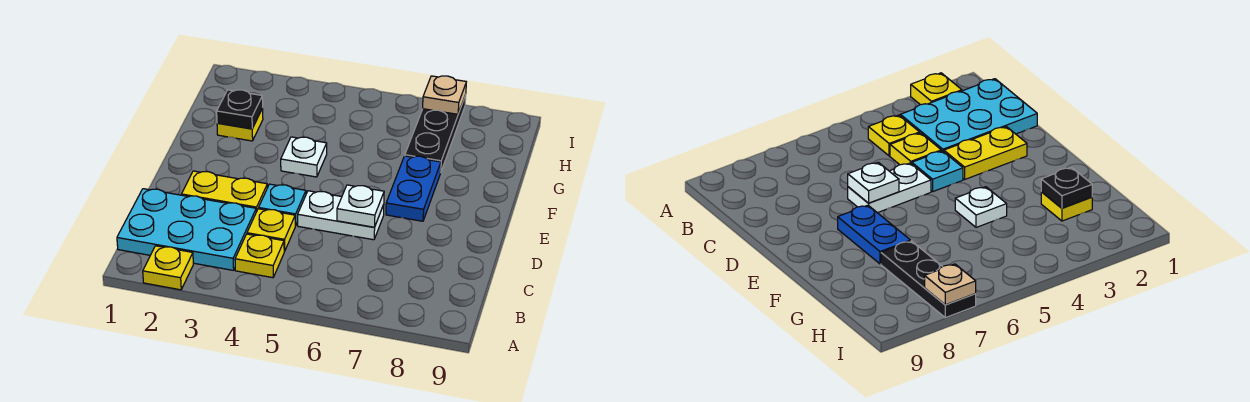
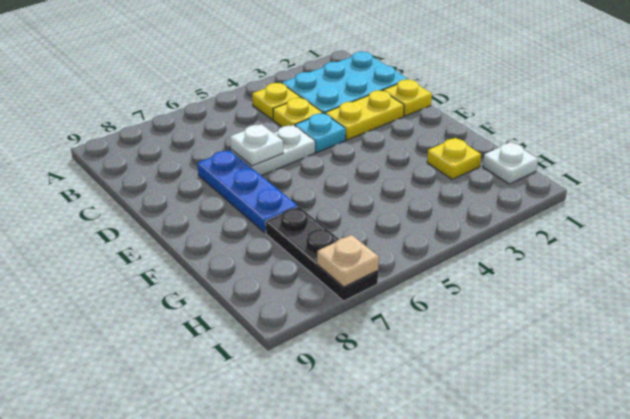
yellow plate A2 level 1 -> yellow plate D1 level 1
blue plate E7:F7 level 1 -> blue plate D7:F7 level 1
white plate F4 level 1 -> white plate H1 level 1
black plate G2 level 2 -> none

